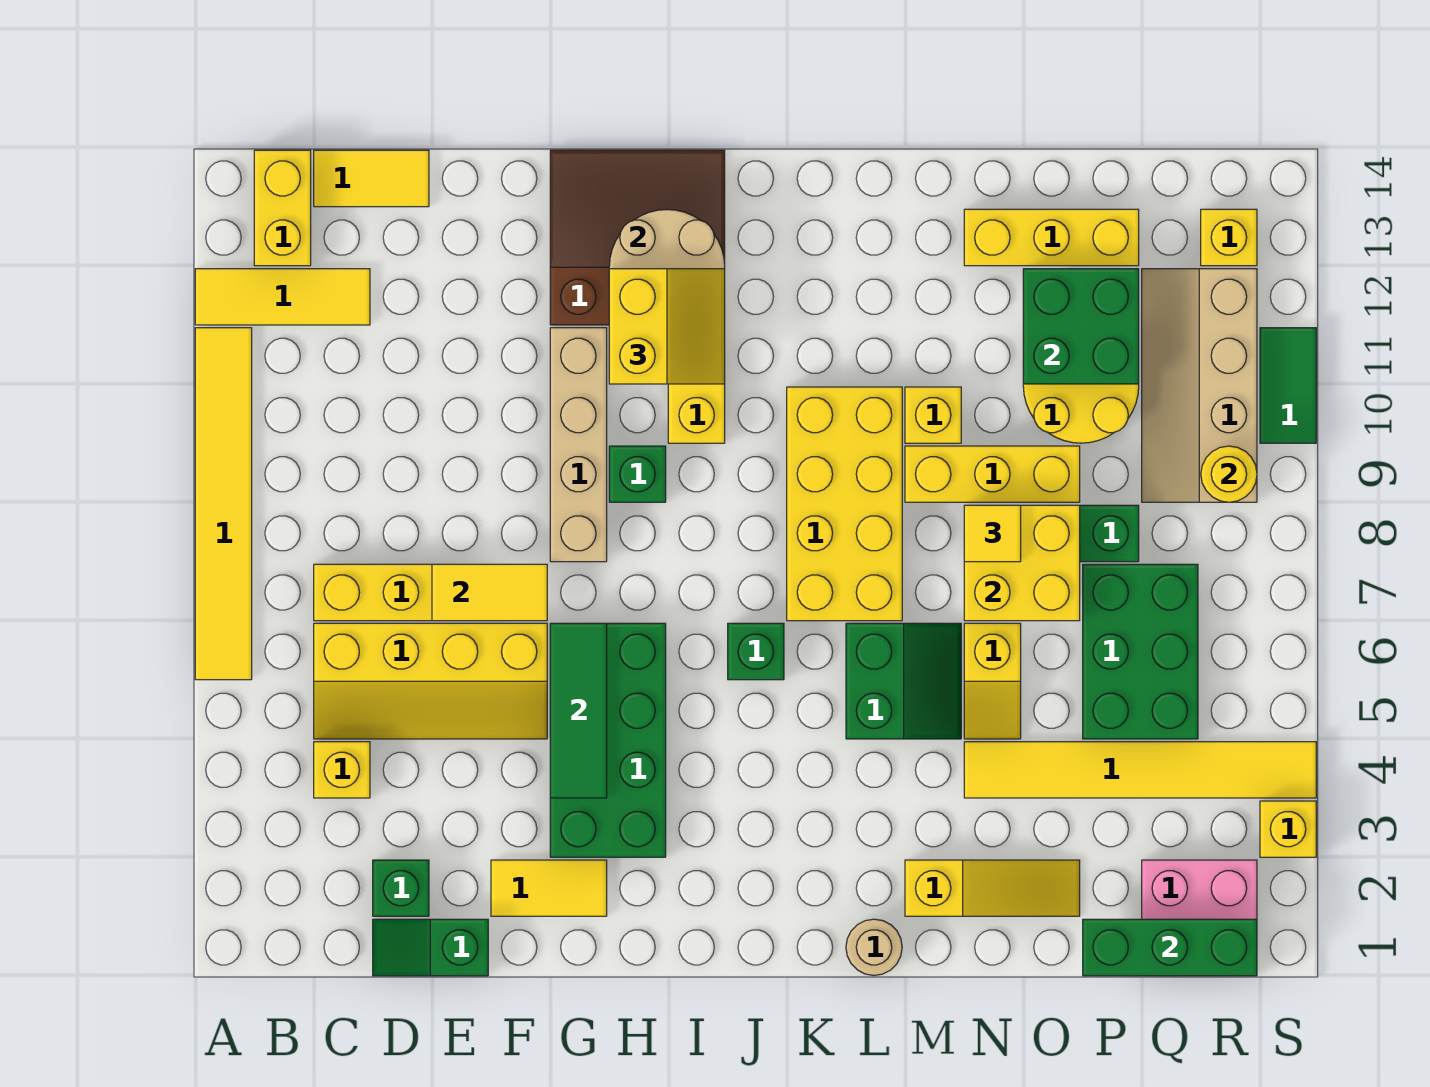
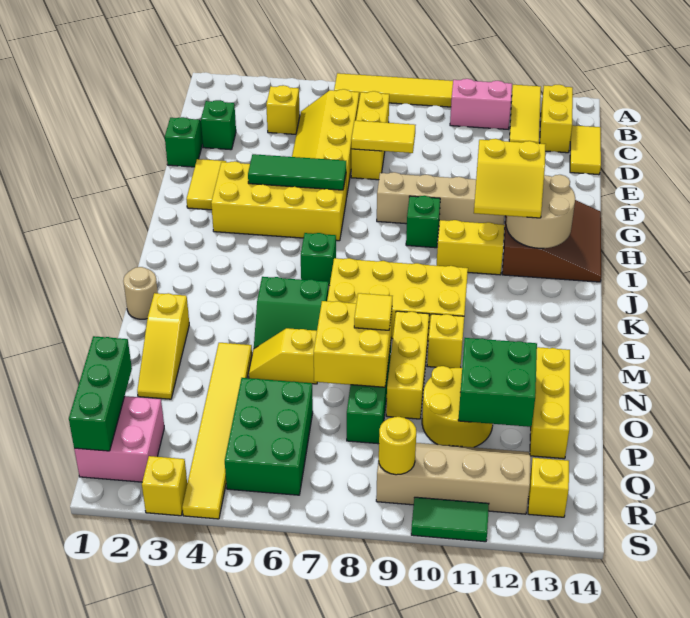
none -> pink brick B10:B11 level 1
yellow brick B13:B14 level 1 -> yellow brick B13:C13 level 1
yellow tile E7:F7 level 2 -> yellow tile E7:E8 level 2
green brick G3:H6 level 1 -> yellow brick G3:H6 level 1
green brick P5:Q7 level 1 -> green brick P5:R6 level 1

